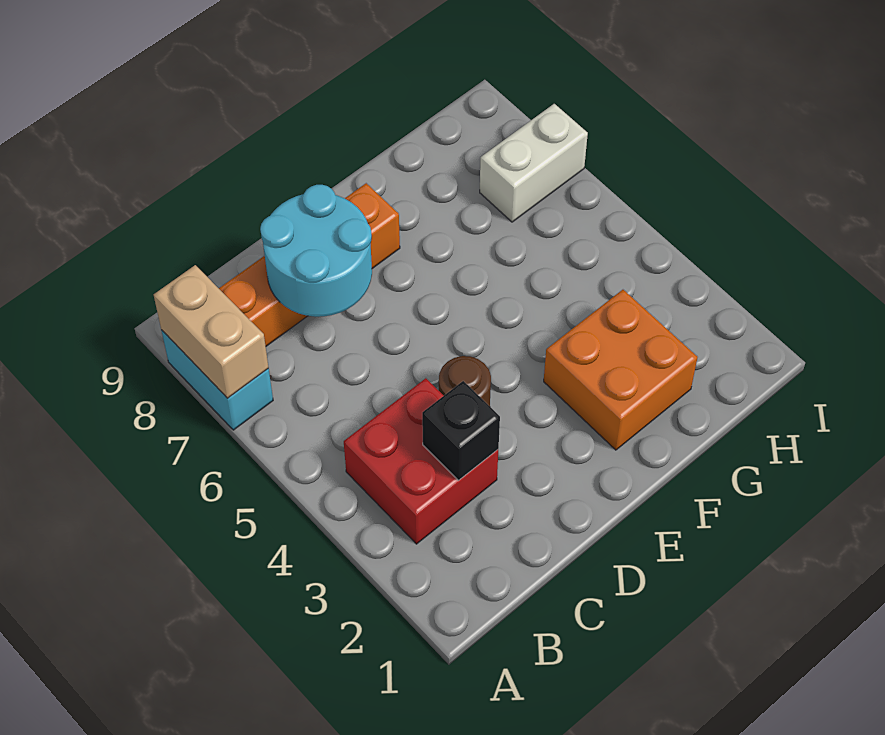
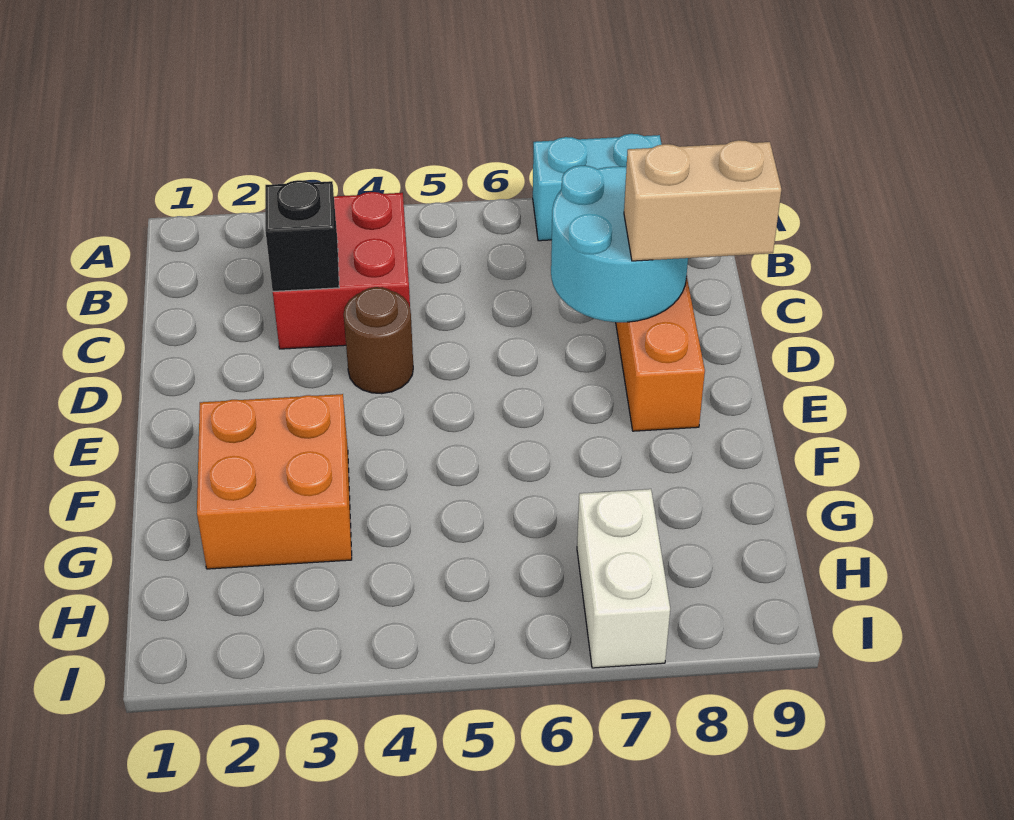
tan brick A7:A8 level 2 -> tan brick D8:D9 level 3

